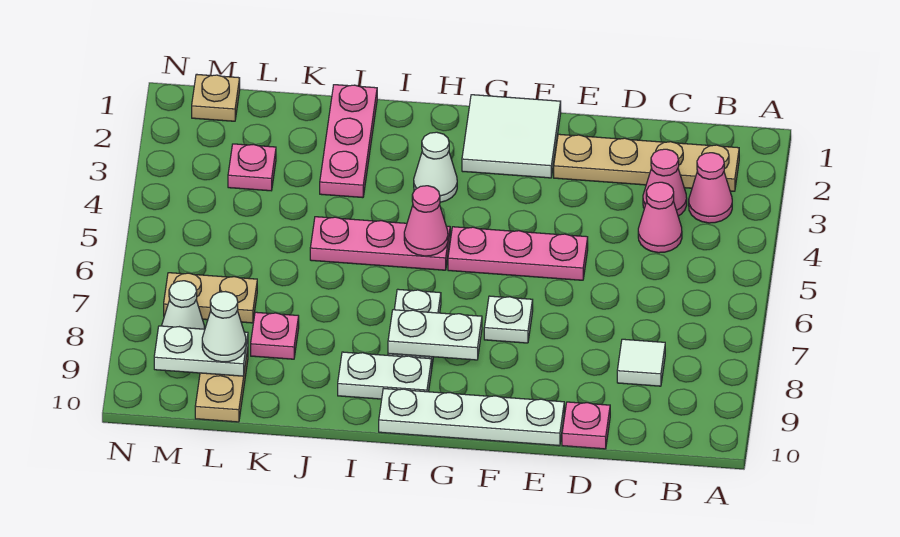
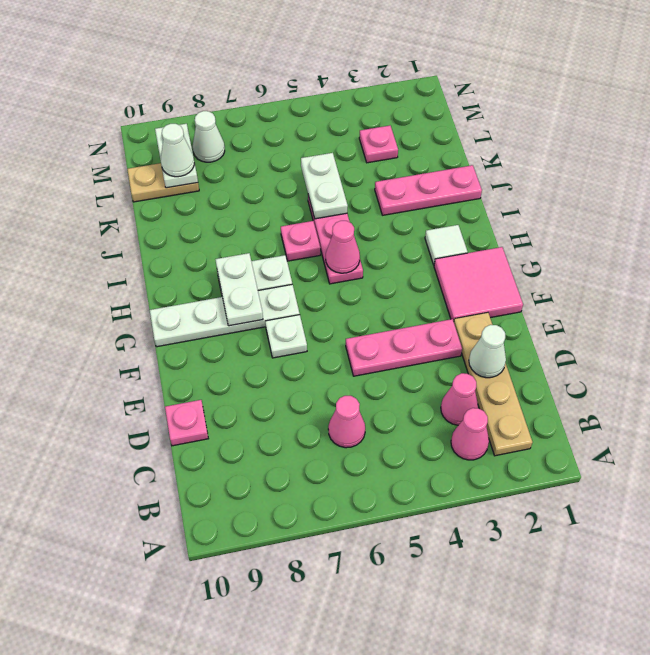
pink cone C4 level 1 -> pink cone C6 level 1
white tile C8 level 1 -> white tile H2 level 1
pink plate E5:G5 level 1 -> pink plate E3:E5 level 1
white plate E10:H10 level 1 -> white plate G7:G10 level 1
white tile F1:G2 level 1 -> pink tile F1:G2 level 1
white cone H3 level 1 -> white cone D2 level 2
white plate H9:I9 level 1 -> white plate J5:K5 level 2
pink plate K8 level 1 -> pink plate I6 level 1
tan plate L7:M7 level 1 -> none
tan plate M1 level 1 -> none

